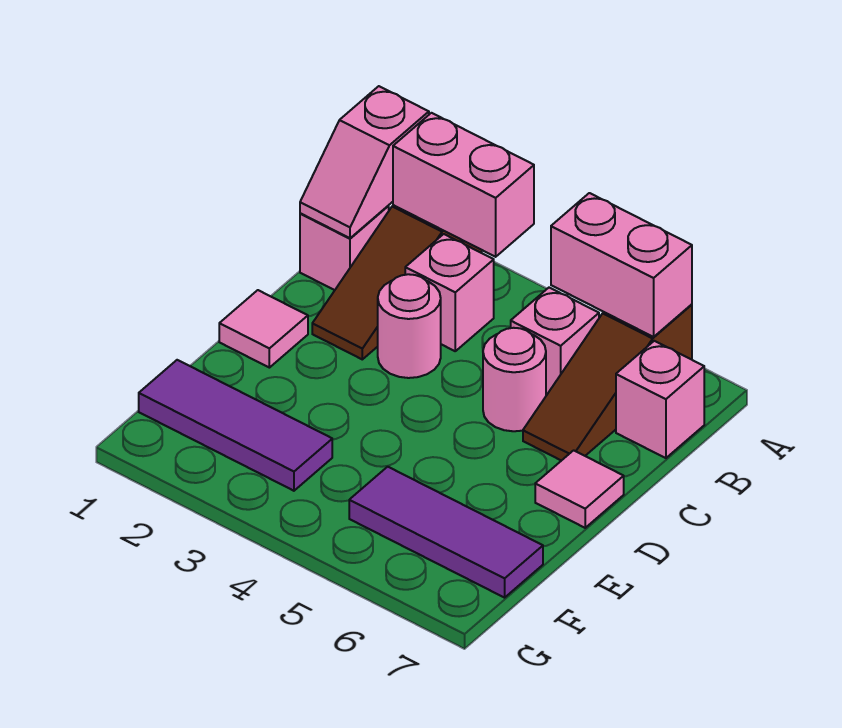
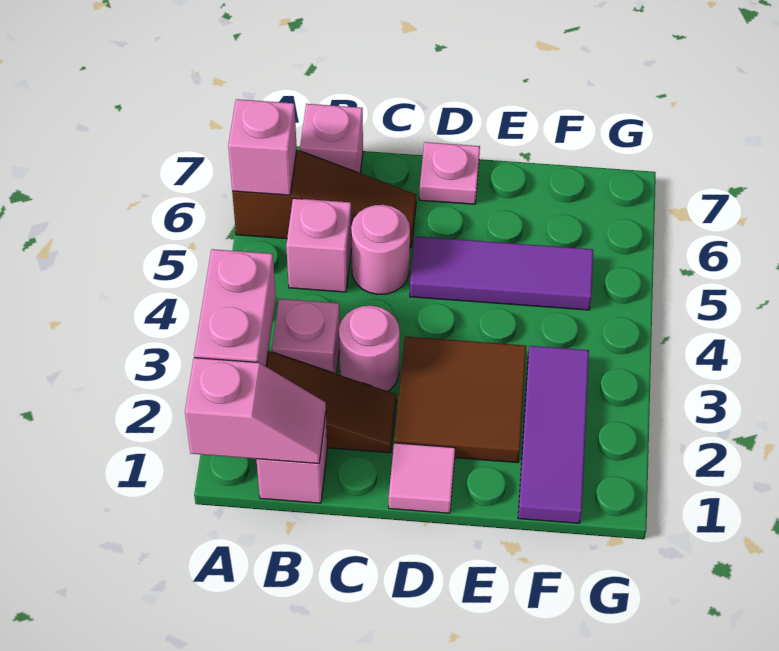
pink brick A5:A6 level 2 -> pink brick A6 level 2
none -> brown tile D2:E3 level 1
pink tile D7 level 1 -> pink plate D7 level 1
purple tile F5:F7 level 1 -> purple tile D5:F5 level 1

